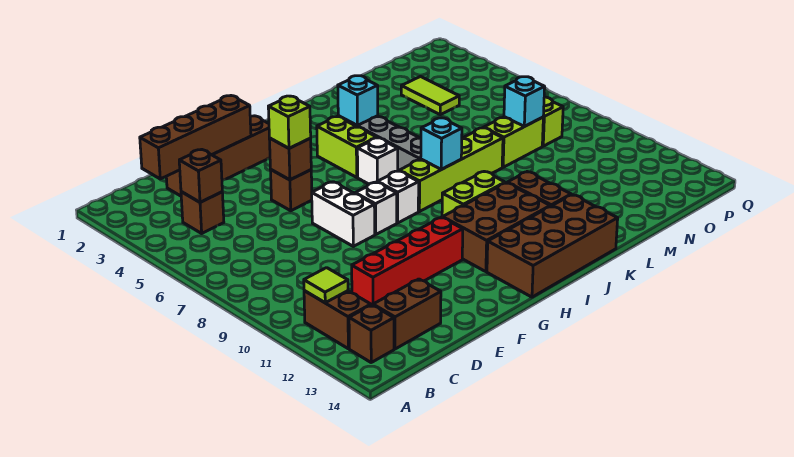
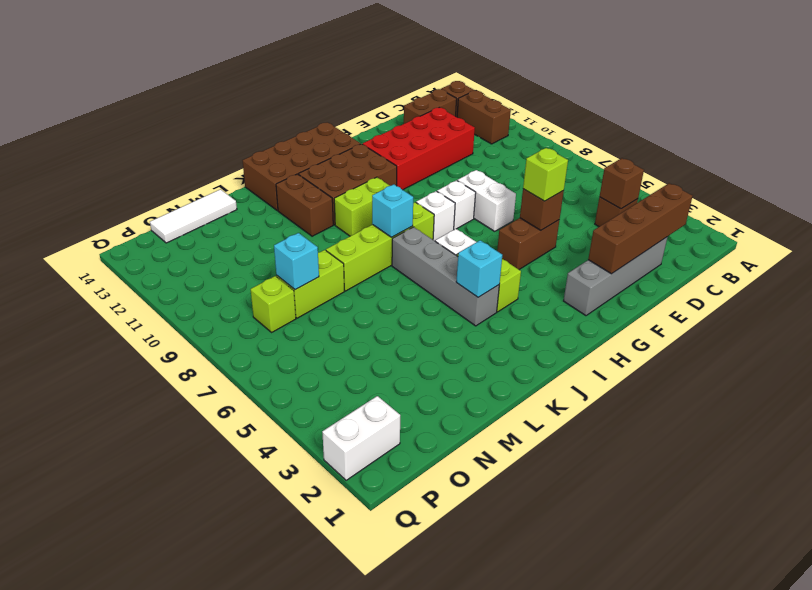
lime tile B11 level 2 -> none
brown brick D2:G2 level 1 -> grey brick D2:G2 level 1
red brick D11:G11 level 1 -> red brick D11:G12 level 1
brown brick F5 level 1 -> brown brick F5:G5 level 1
none -> white tile M14:O14 level 1
lime tile N3:N4 level 1 -> none
none -> white brick P2:Q2 level 1

